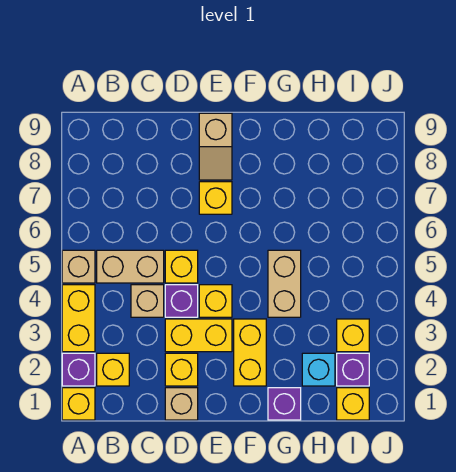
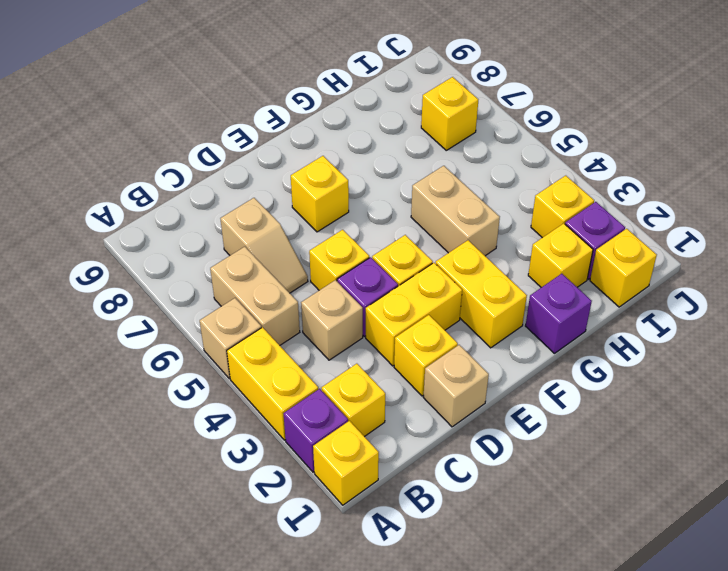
tan brick B5:C5 level 1 -> tan brick B5:B6 level 1
tan slope E8:E9 level 1 top 9 -> tan slope C6:C7 level 1 top 7
cyan brick H2 level 1 -> yellow brick H2 level 1
none -> yellow brick I7 level 1

